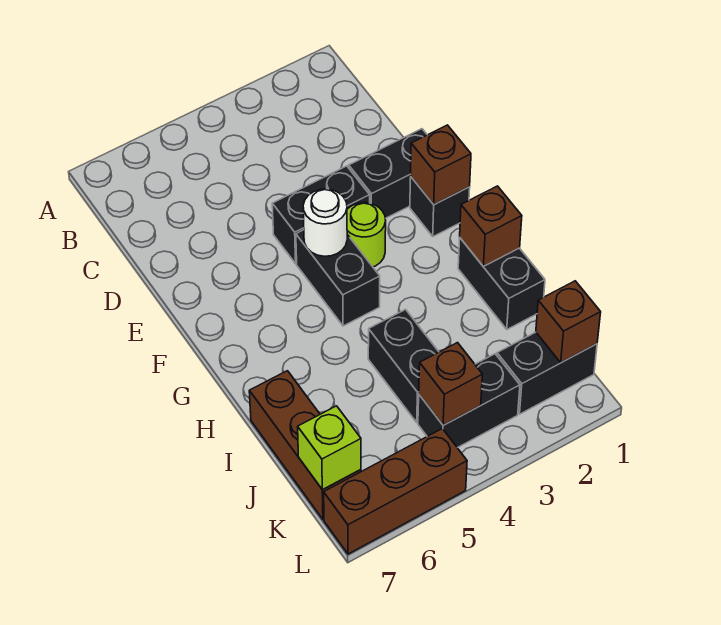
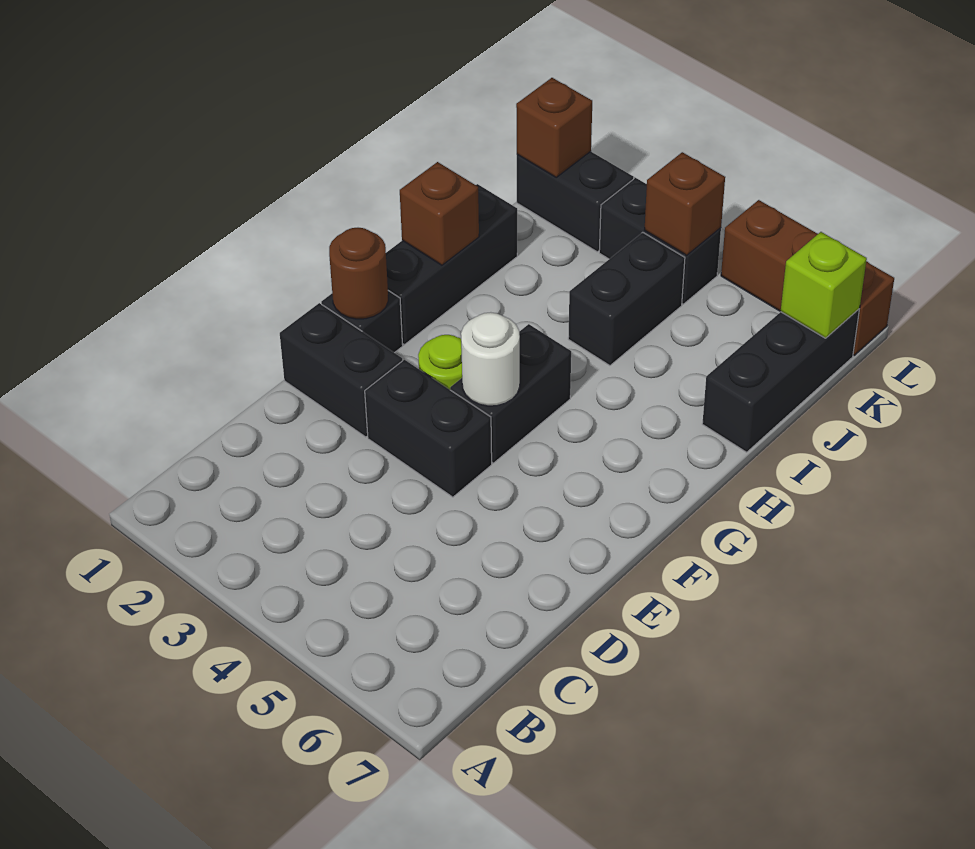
brown brick F1 level 2 -> brown round brick F1 level 2
black brick H1:I1 level 1 -> black brick G1:I1 level 1
brown brick I7:K7 level 1 -> black brick I7:K7 level 1

